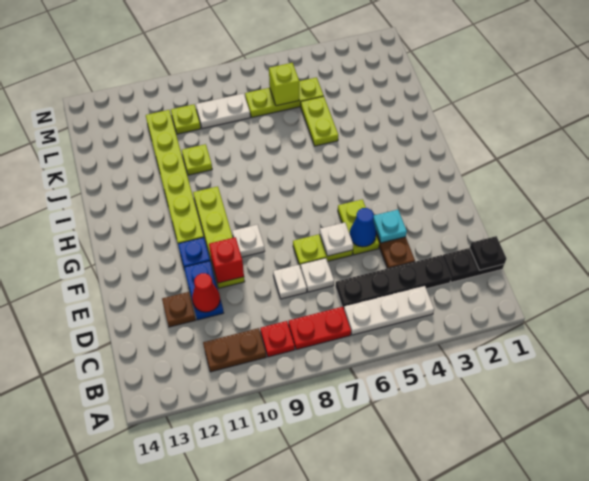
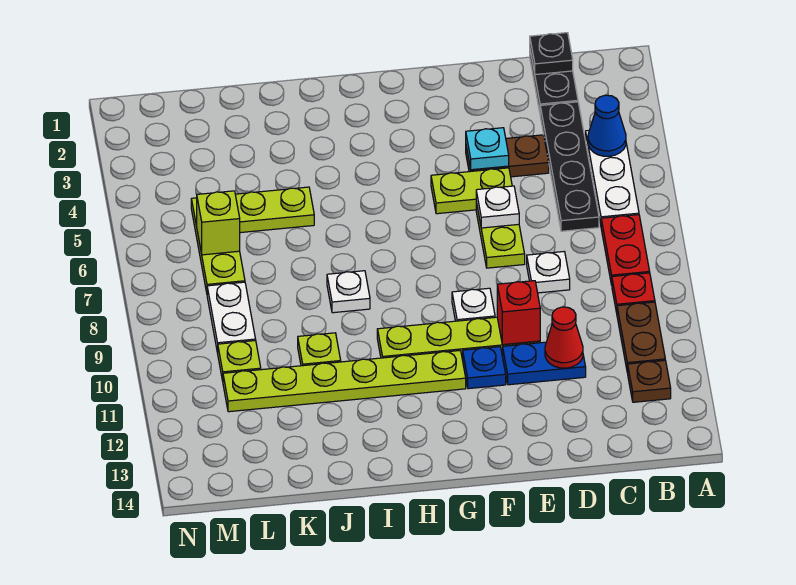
white plate D7 level 1 -> white plate I8 level 1
brown plate D12 level 1 -> brown plate B12 level 1
blue cone E5 level 2 -> blue cone B4 level 2

